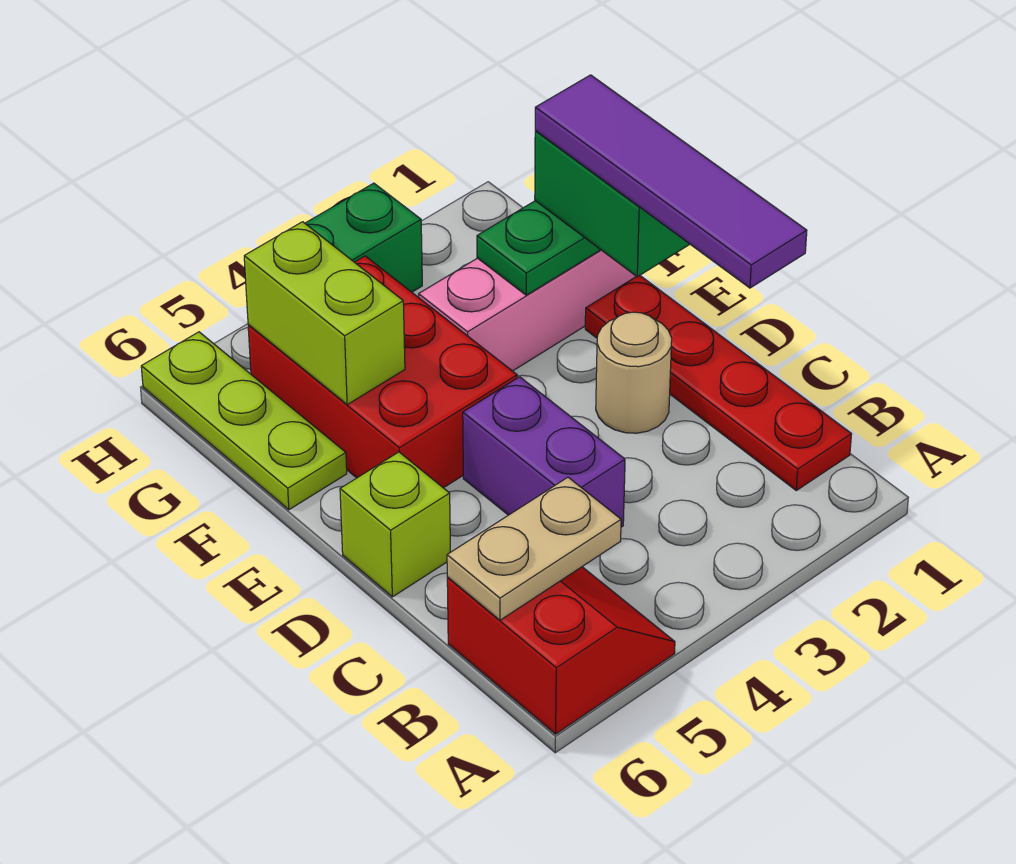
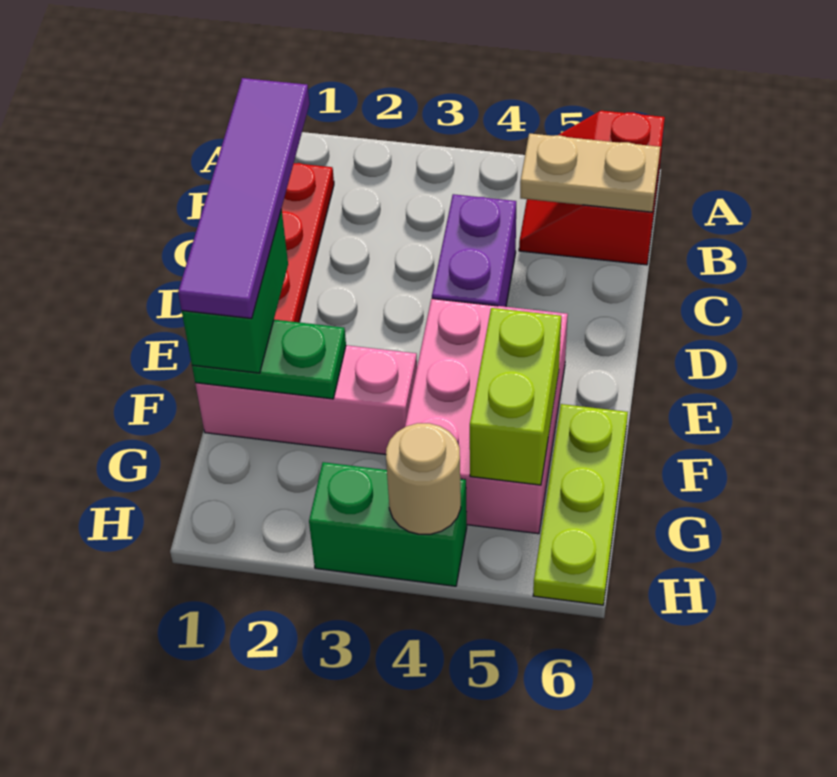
tan round brick D2 level 1 -> tan round brick H4 level 2
lime brick D6 level 1 -> none
red brick E4:G5 level 1 -> pink brick E4:G5 level 1

